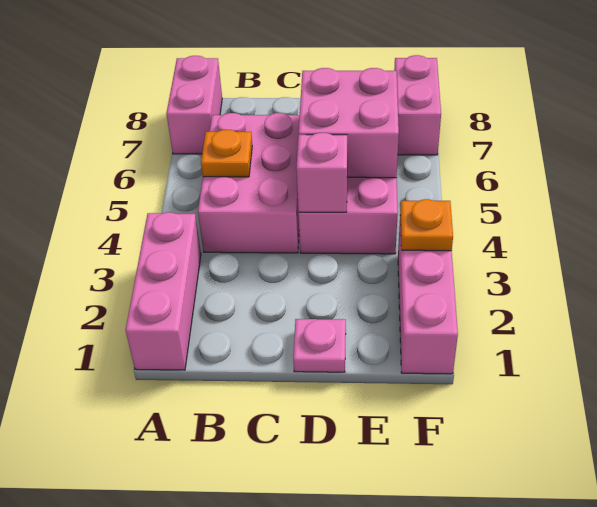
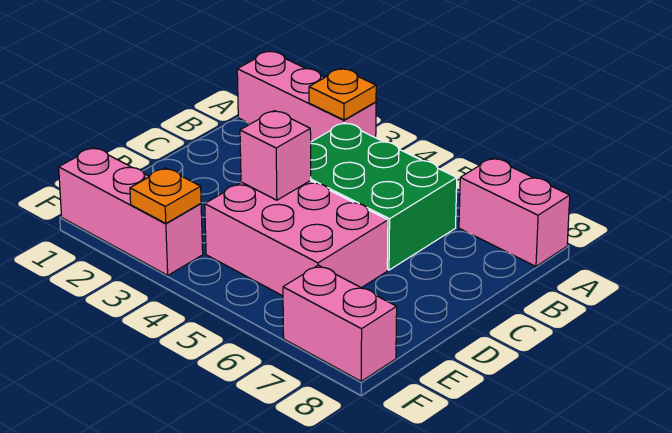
pink brick B4:C6 level 1 -> green brick B4:C6 level 1
orange plate B5 level 2 -> orange plate A3 level 2
pink plate D1 level 1 -> none
pink brick D5:E6 level 2 -> none

